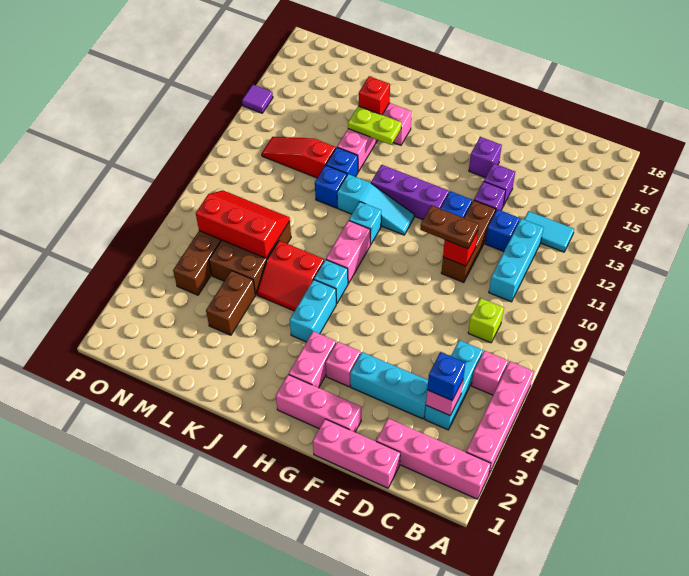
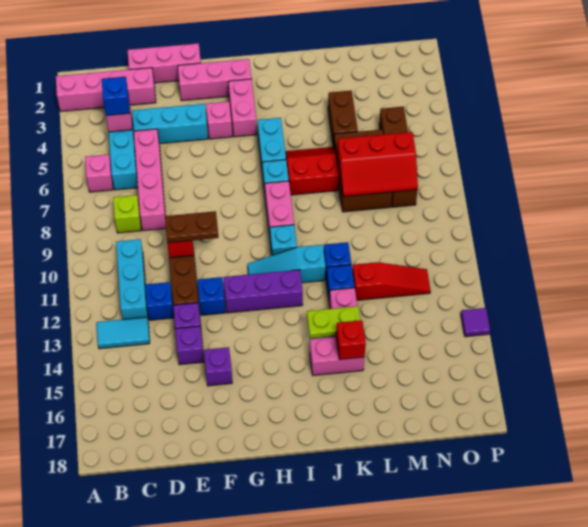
pink brick A3:A6 level 1 -> pink brick D5:D8 level 1

